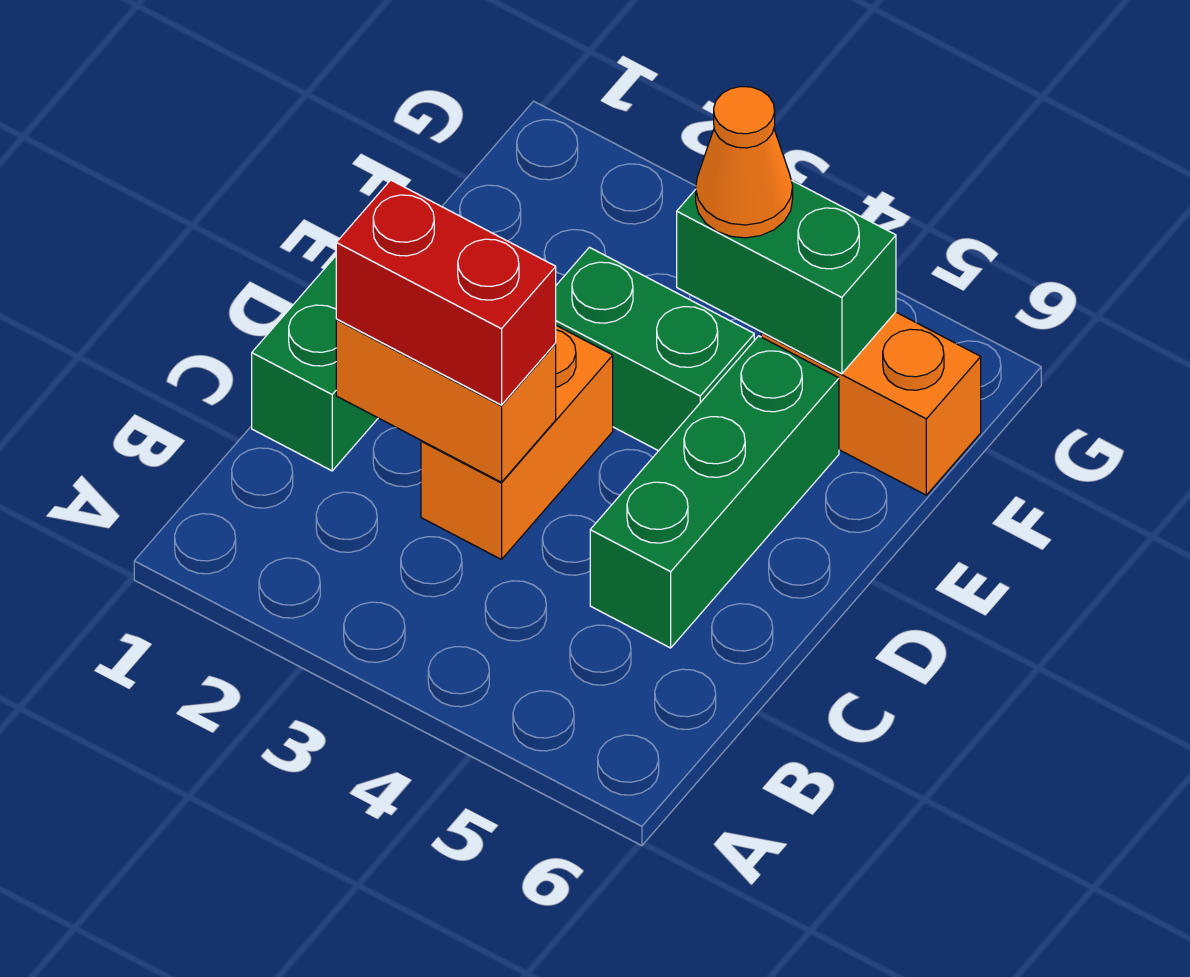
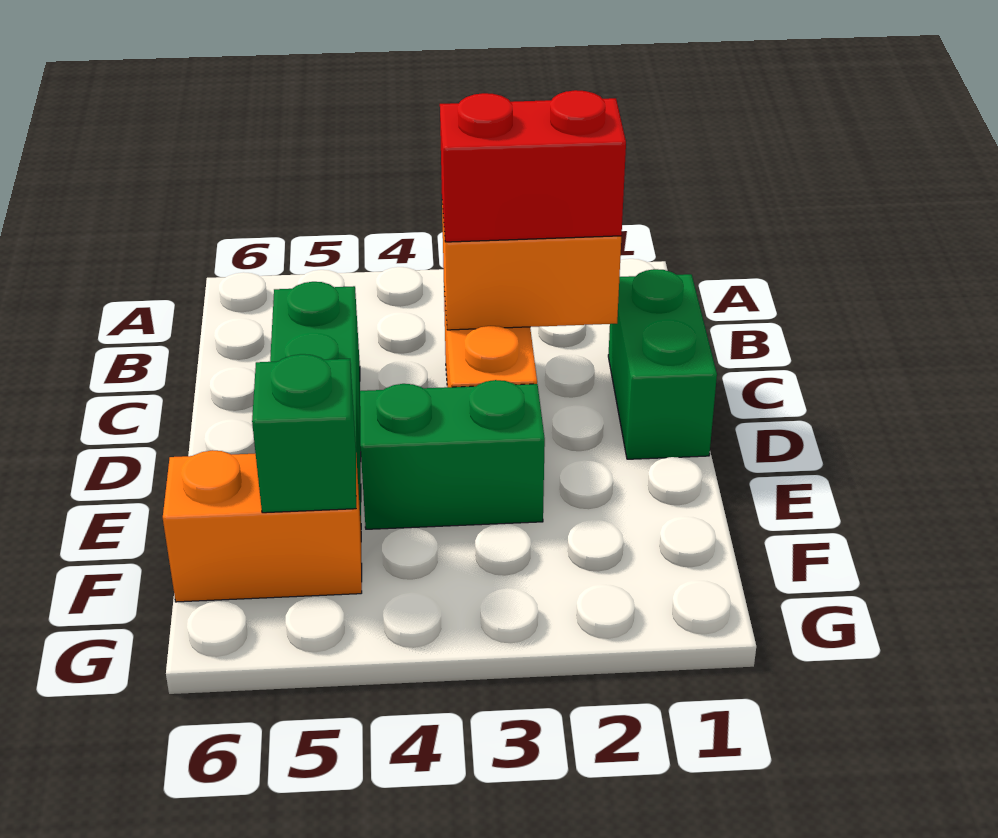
green brick F4:F5 level 2 -> green brick F5 level 2
orange cone F4 level 3 -> none

